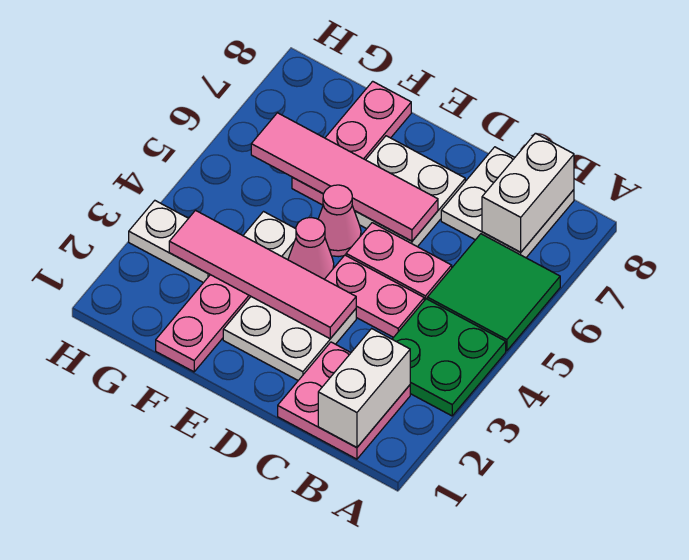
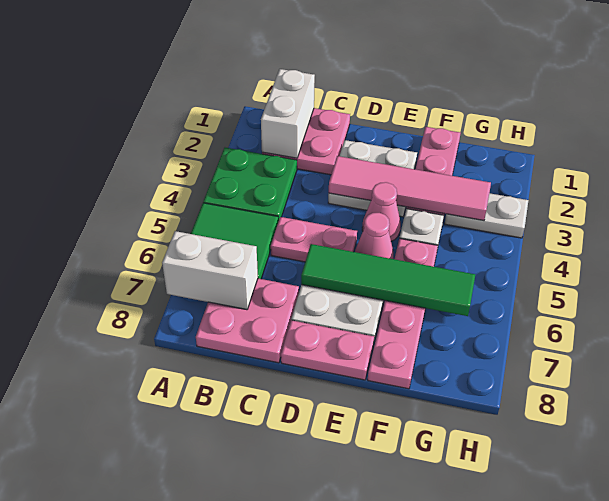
white plate B7:C8 level 1 -> pink plate B7:C8 level 1
white brick B7:B8 level 2 -> white brick A7:B7 level 2
pink plate C4:D4 level 1 -> pink plate D8:E8 level 1
pink tile D6:G6 level 2 -> green tile D6:G6 level 2
pink plate F6:F8 level 1 -> pink plate F5:F8 level 1

